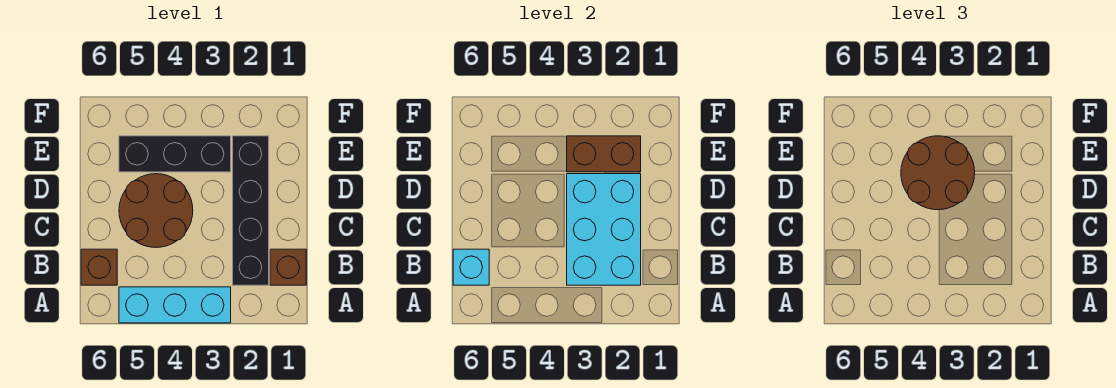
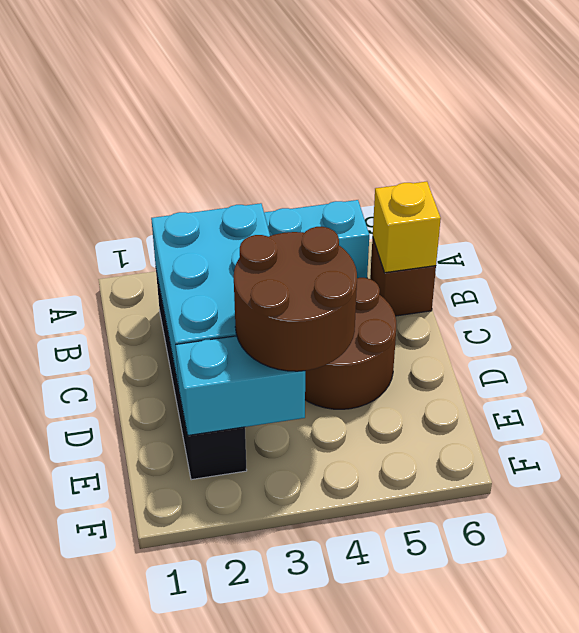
brown brick B1 level 1 -> none
cyan brick B6 level 2 -> yellow brick B6 level 2
brown brick E2:E3 level 2 -> cyan brick E2:E3 level 2
black brick E3:E5 level 1 -> none

